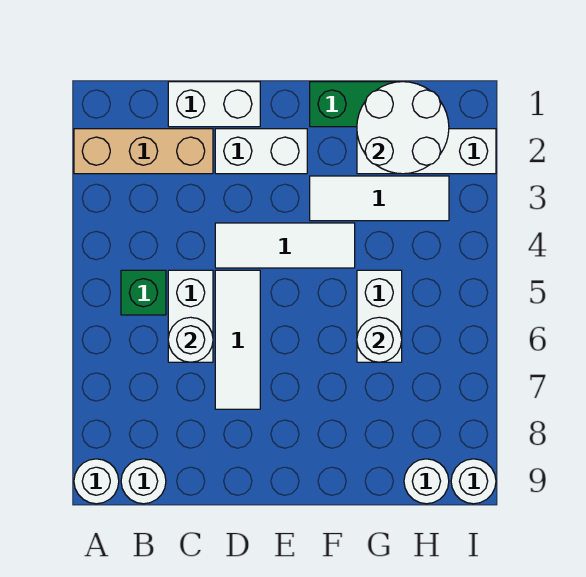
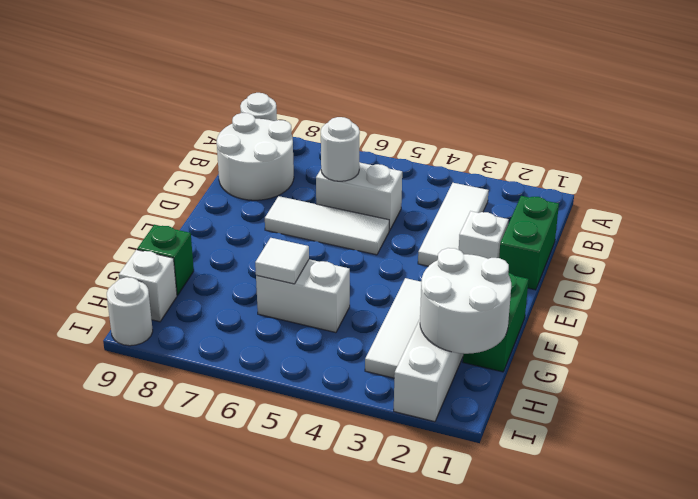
tan brick A2:C2 level 1 -> none
green brick B5 level 1 -> green brick G9 level 1
white round brick B9 level 1 -> white round brick B8:C9 level 1
white brick C1:D1 level 1 -> green brick C1:D1 level 1
white brick D2:E2 level 1 -> white brick D2 level 1
white tile D4:F4 level 1 -> white tile B3:D3 level 1
white round brick G6 level 2 -> white tile G6 level 2
white round brick H9 level 1 -> white brick H9 level 1

